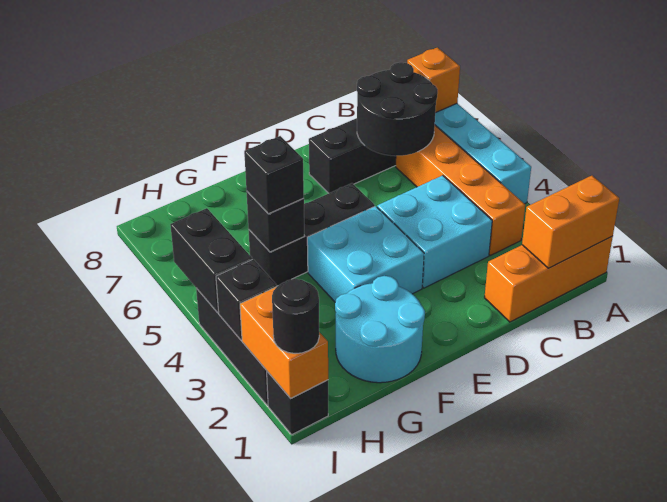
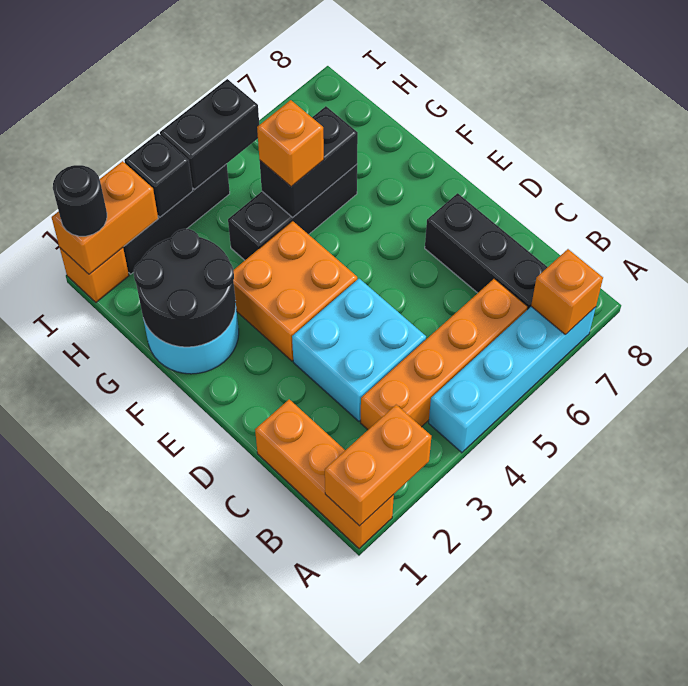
orange brick A1:B1 level 2 -> orange brick A1:A2 level 2
black round brick B6:C7 level 2 -> black round brick F1:G2 level 2
cyan brick E3:F4 level 1 -> orange brick E3:F4 level 1
black brick E5:G5 level 1 -> black brick G4:G6 level 1
black brick G5 level 2 -> black brick G5:G6 level 2
black brick G5 level 3 -> orange brick G5 level 3
black brick I1 level 1 -> orange brick I1 level 1

